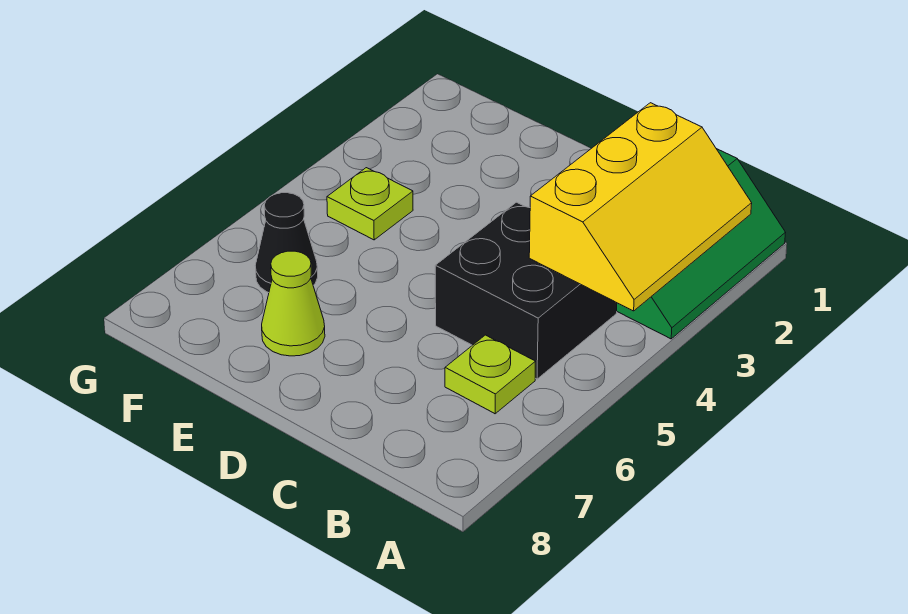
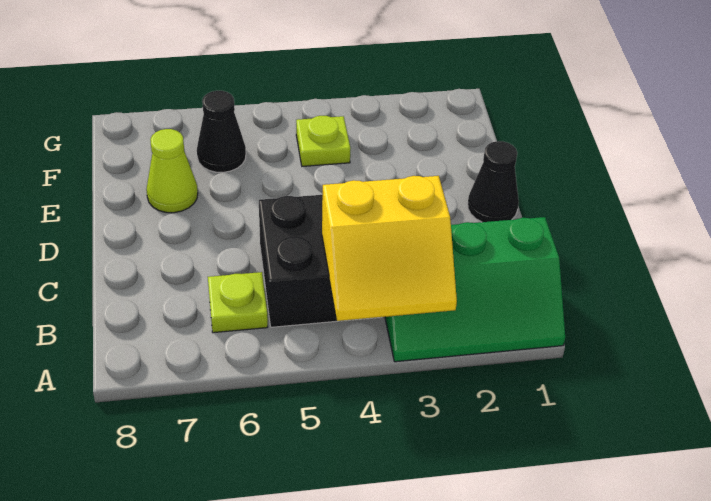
yellow slope A2:B4 level 2 top B -> yellow slope A3:B4 level 2 top B
none -> black cone D1 level 1

